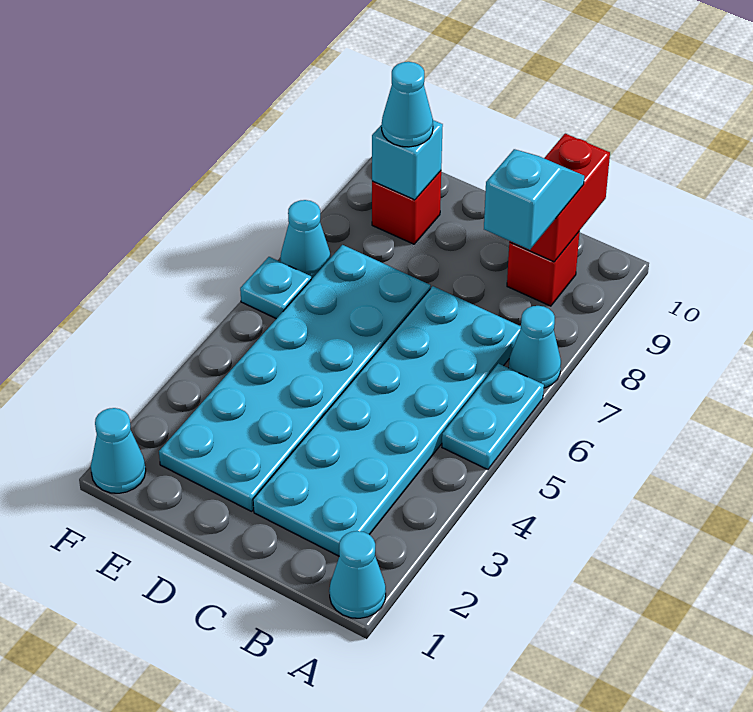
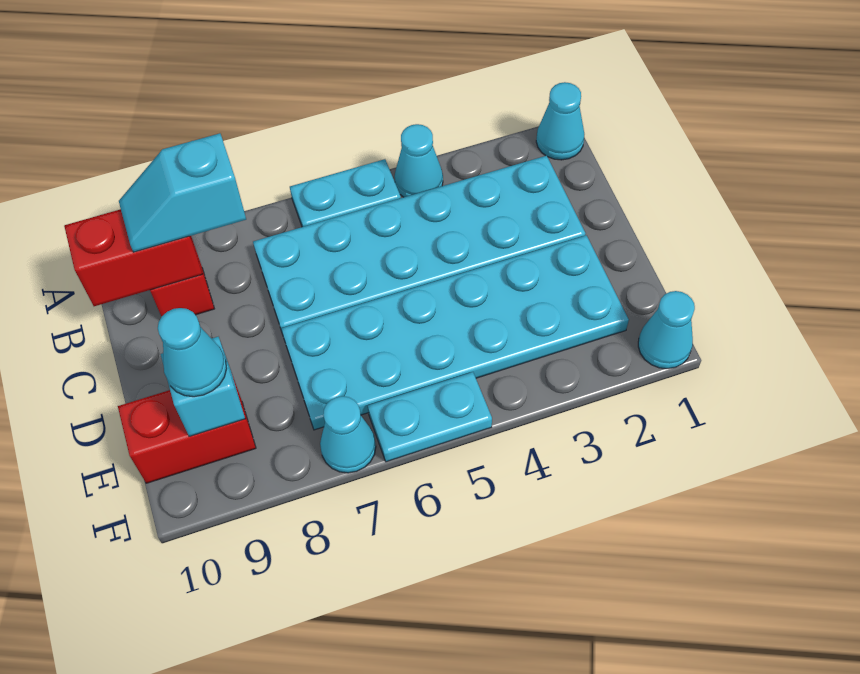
cyan cone A7 level 1 -> cyan cone A4 level 1
red brick E9 level 1 -> red brick E9:E10 level 1
cyan plate F6 level 1 -> cyan plate F5:F6 level 1

